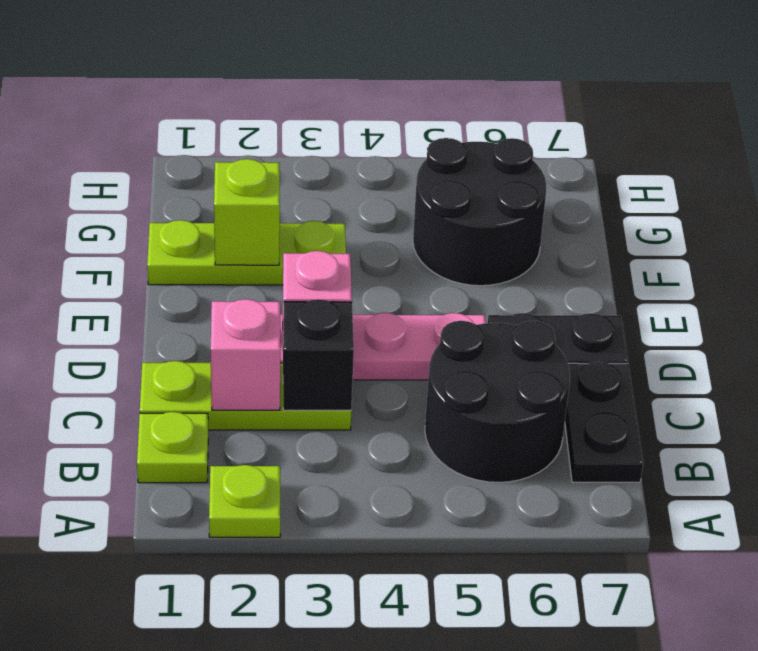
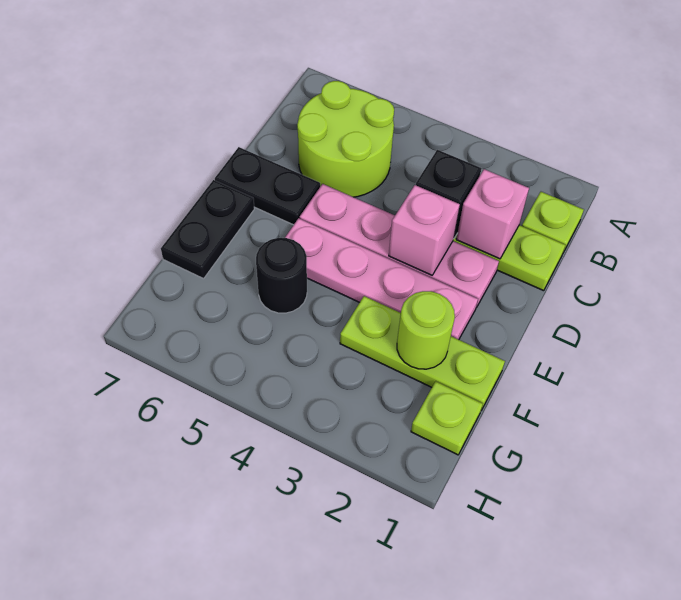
lime plate A2 level 1 -> lime plate G1 level 1
black round brick B5:C6 level 1 -> lime round brick B5:C6 level 1
black plate B7:C7 level 1 -> black plate E7:F7 level 1
none -> pink plate E2:E5 level 1
lime brick F2 level 2 -> lime round brick F2 level 2
black round brick F5:G6 level 1 -> black round brick F5 level 1

